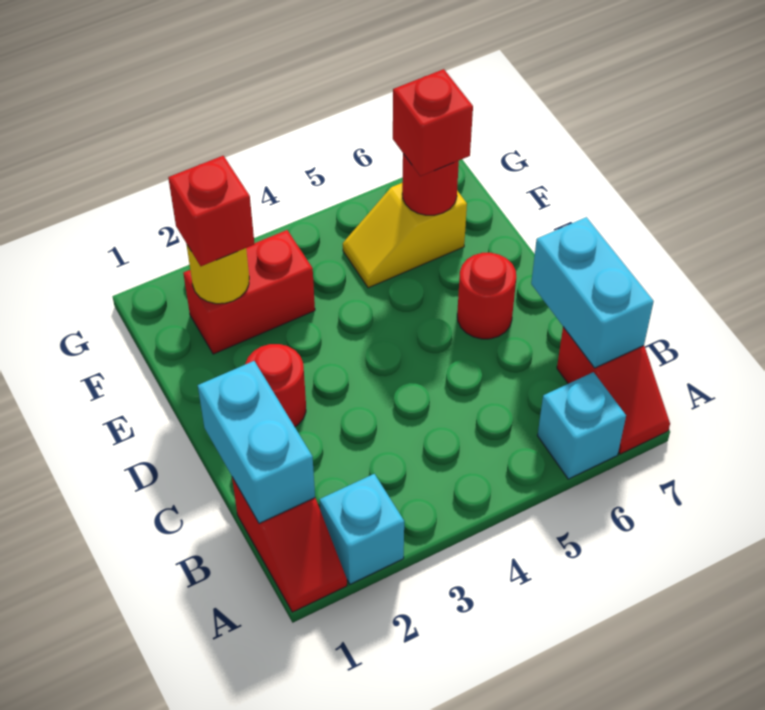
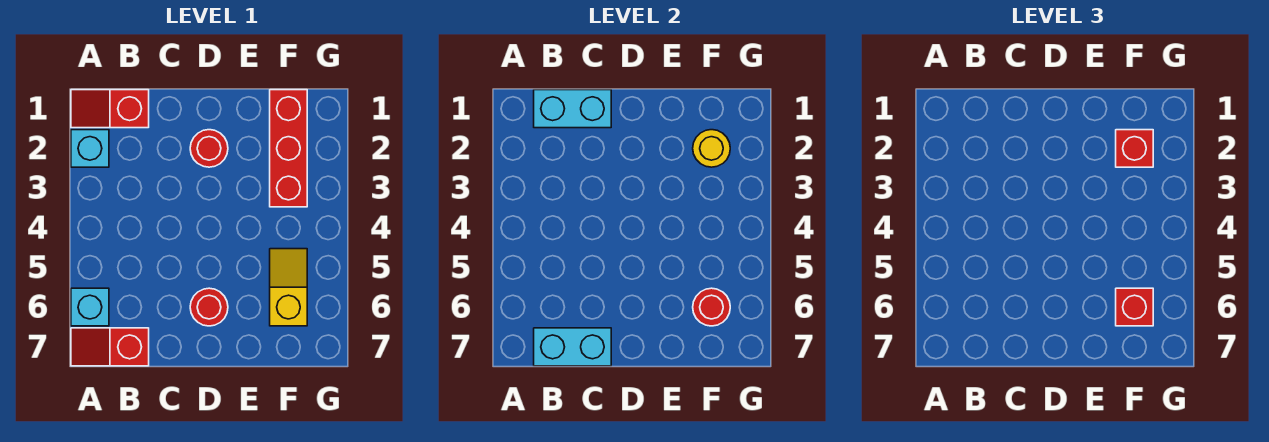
red brick F2:F3 level 1 -> red brick F1:F3 level 1

